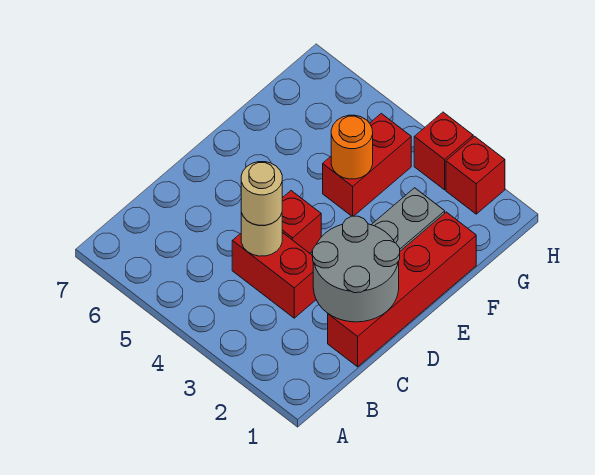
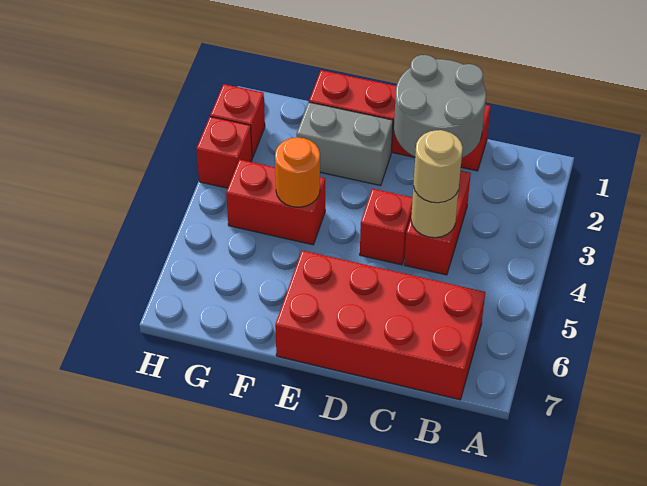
none -> red brick B6:E7 level 1

